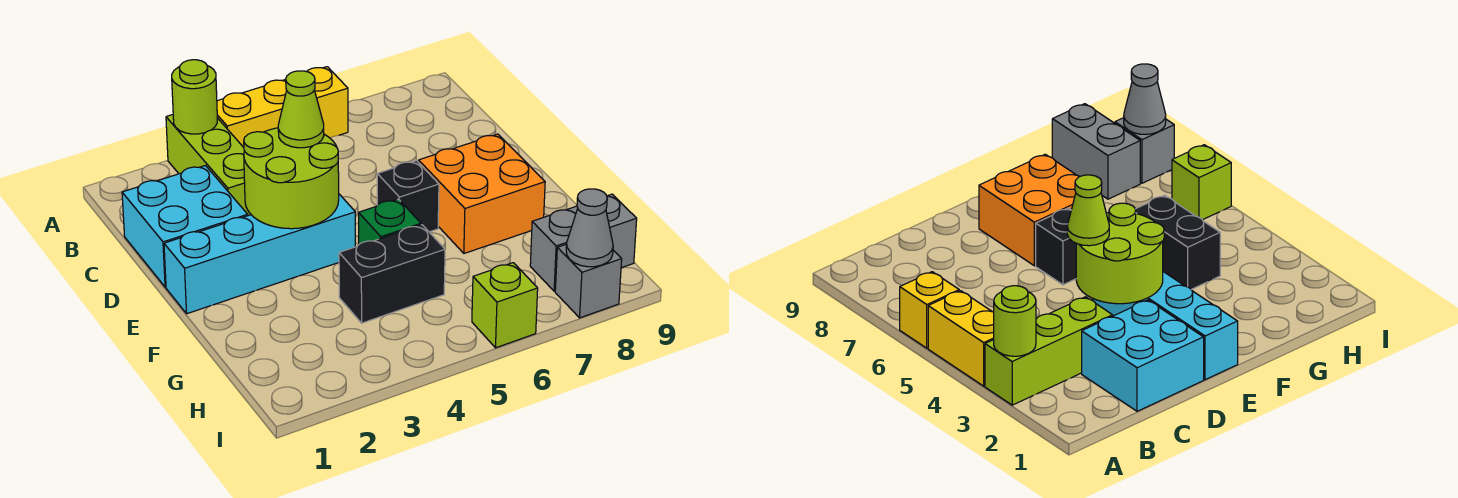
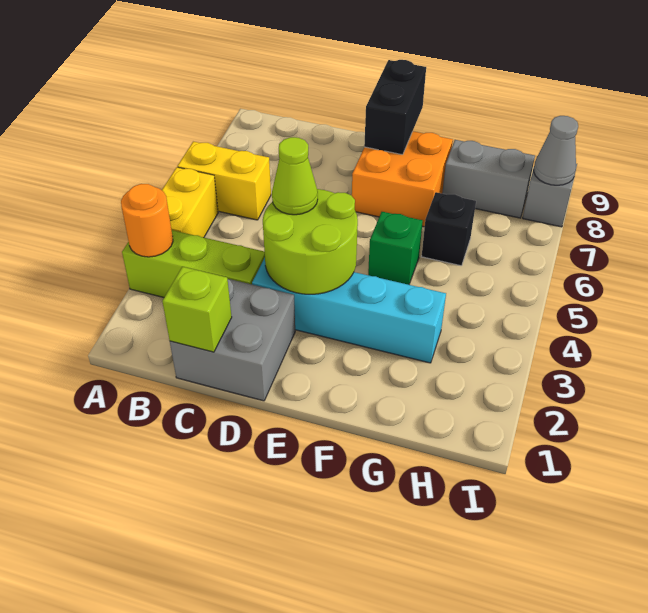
lime round brick A3 level 2 -> orange round brick A3 level 2
yellow brick A6 level 1 -> yellow brick A6:B6 level 1
cyan brick C1:D2 level 1 -> grey brick C1:D2 level 1
cyan brick E1:E4 level 1 -> cyan brick D3:G3 level 1
black brick E6 level 1 -> black brick G6 level 1
black brick G4:G5 level 1 -> black brick E8:E9 level 2
grey brick H8:H9 level 1 -> grey brick G8:H8 level 1
lime brick I6 level 1 -> lime brick C1 level 2

